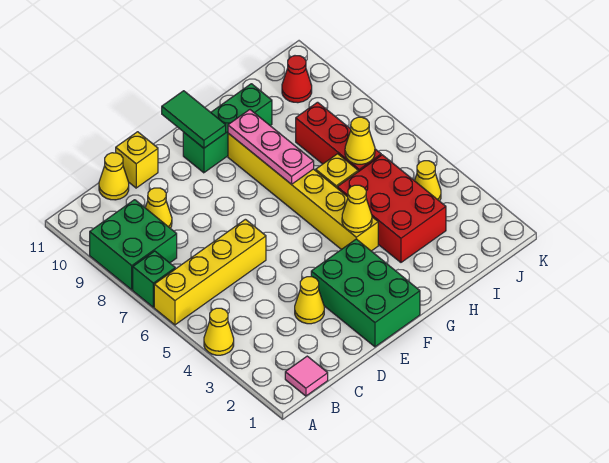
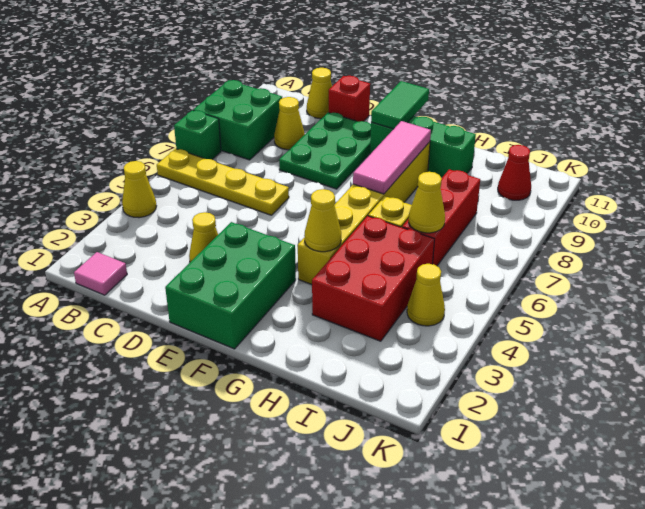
yellow brick A6:D6 level 1 -> yellow plate A6:D6 level 1
none -> green plate D8:E10 level 1
yellow brick D11 level 1 -> red brick D11 level 1
pink plate G7:G9 level 2 -> pink tile G7:G9 level 2

